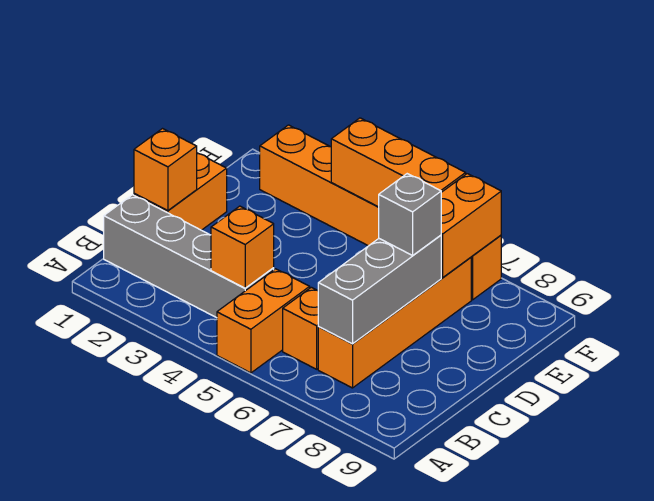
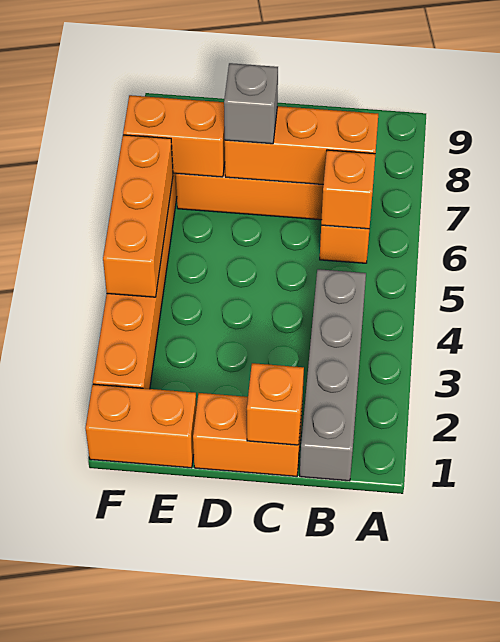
orange brick A5:B5 level 1 -> orange brick E1:F1 level 1
orange brick B4 level 2 -> orange brick B6 level 2
grey brick B7:D7 level 2 -> orange brick B7:D7 level 2

